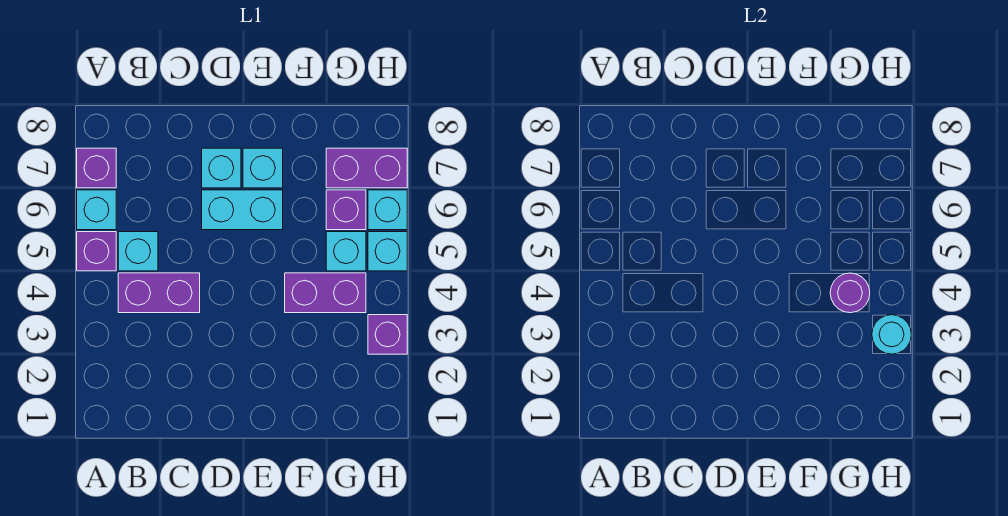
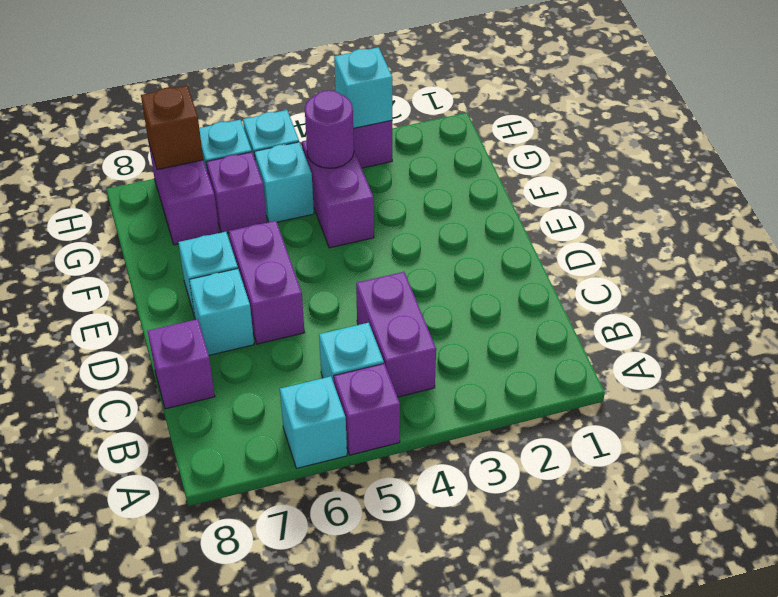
purple brick A7 level 1 -> purple brick C8 level 1
cyan brick D6:E6 level 1 -> purple brick D6:E6 level 1
cyan round brick H3 level 2 -> cyan brick H3 level 2
none -> brown brick H7 level 2

